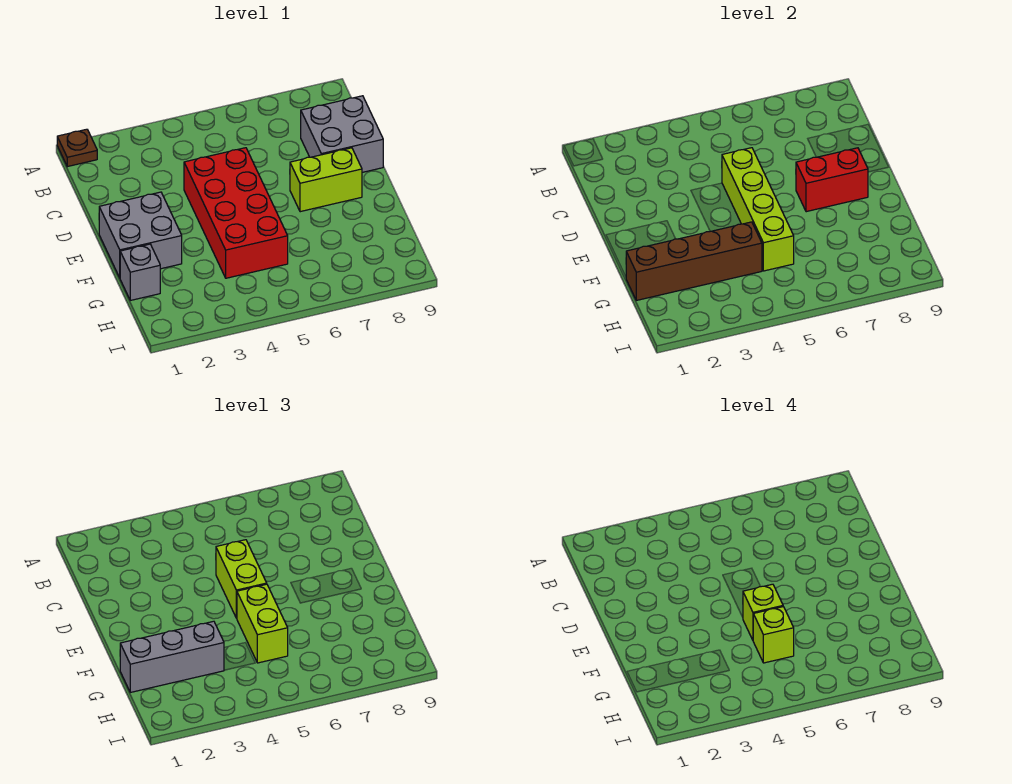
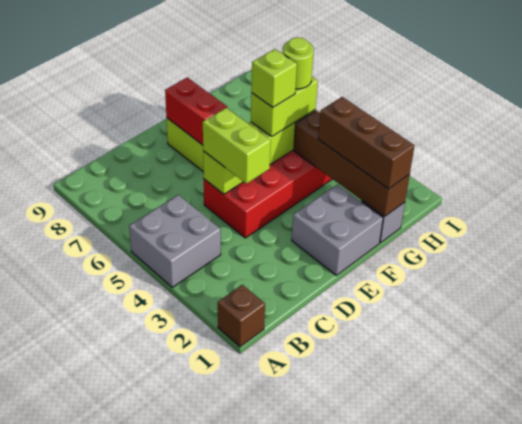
brown plate A1 level 1 -> brown brick A1 level 1
grey brick C8:D9 level 1 -> grey brick A4:B5 level 1
lime brick D5:E5 level 3 -> lime brick D4:D5 level 3
grey brick G1:G3 level 3 -> brown brick G1:G3 level 3
lime brick G5 level 4 -> lime round brick G5 level 4

